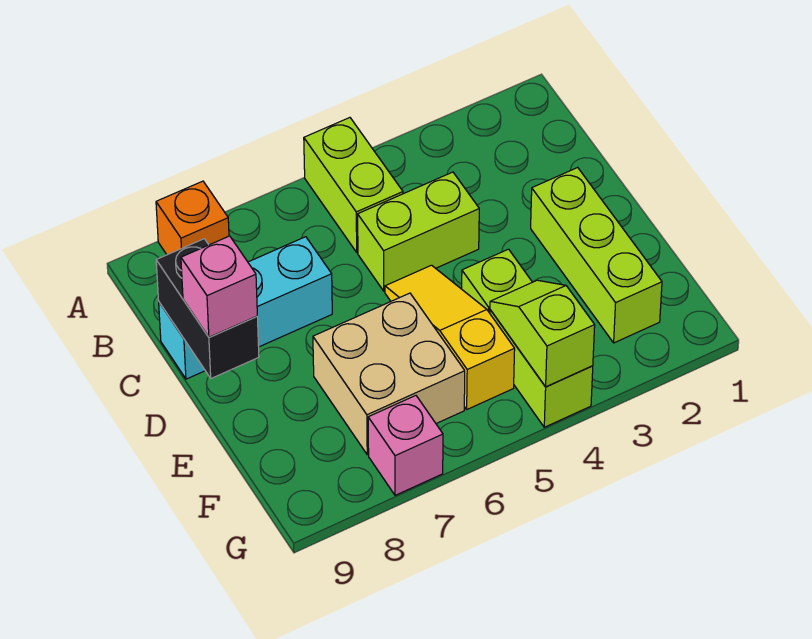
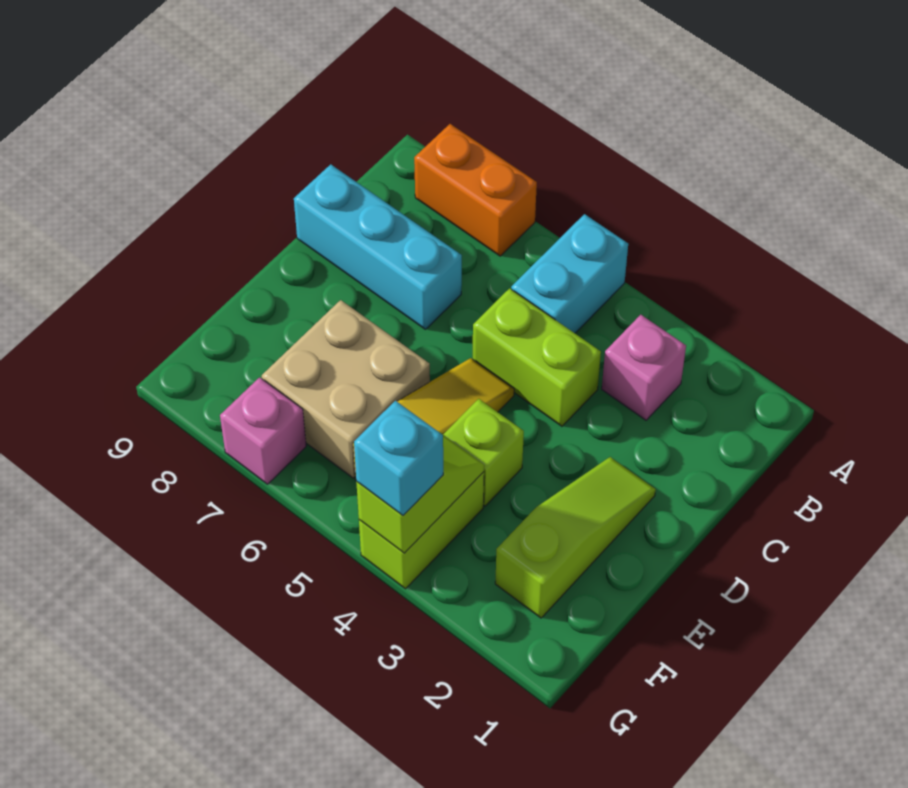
lime brick A5:B5 level 1 -> cyan brick A5:B5 level 1
orange brick A8 level 1 -> orange brick A7:A8 level 1
black brick C9:D9 level 2 -> none
lime brick D2:F2 level 1 -> lime slope D2:F2 level 1 top F
pink brick D9 level 3 -> pink brick B3 level 1
none -> cyan brick G4 level 3

